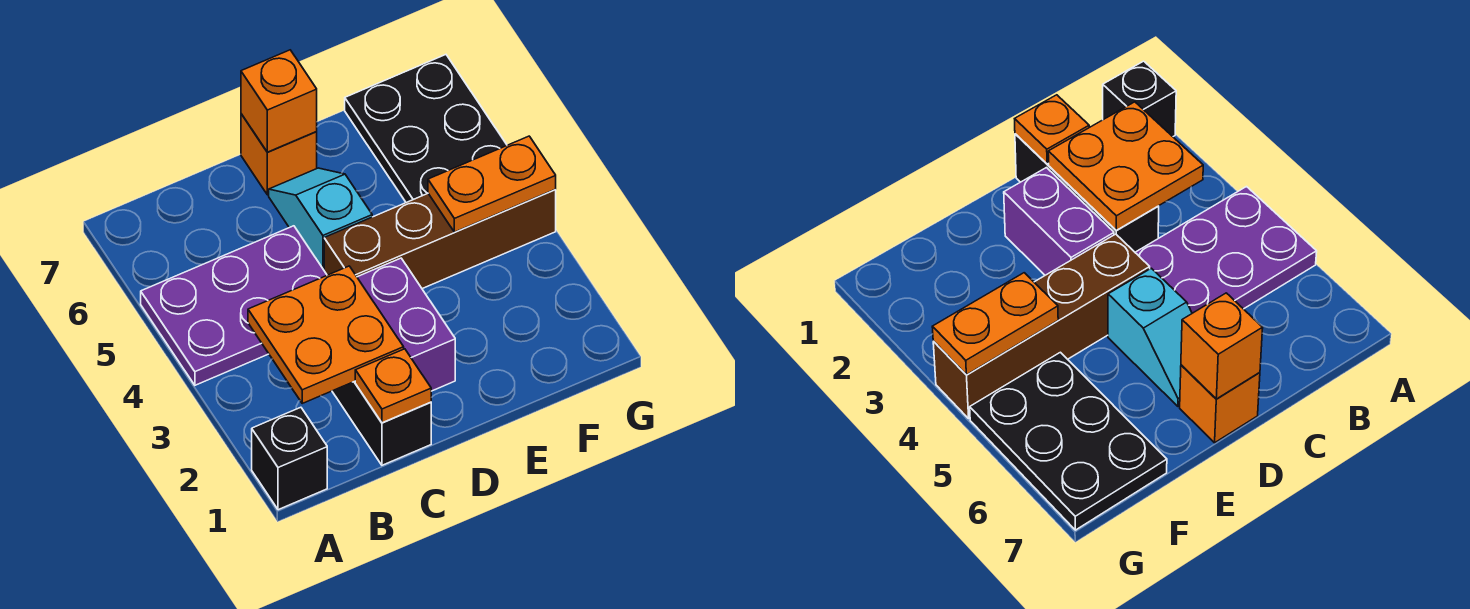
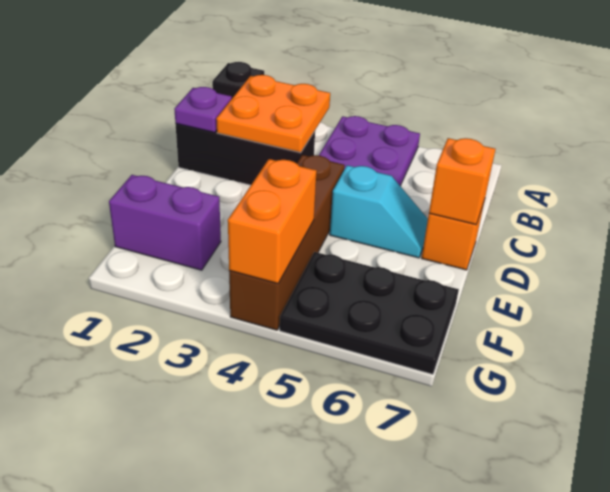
orange plate C1 level 2 -> purple plate C1 level 2
purple brick D2:D3 level 1 -> purple brick F1:F2 level 1
orange plate F4:G4 level 2 -> orange brick F4:G4 level 2

